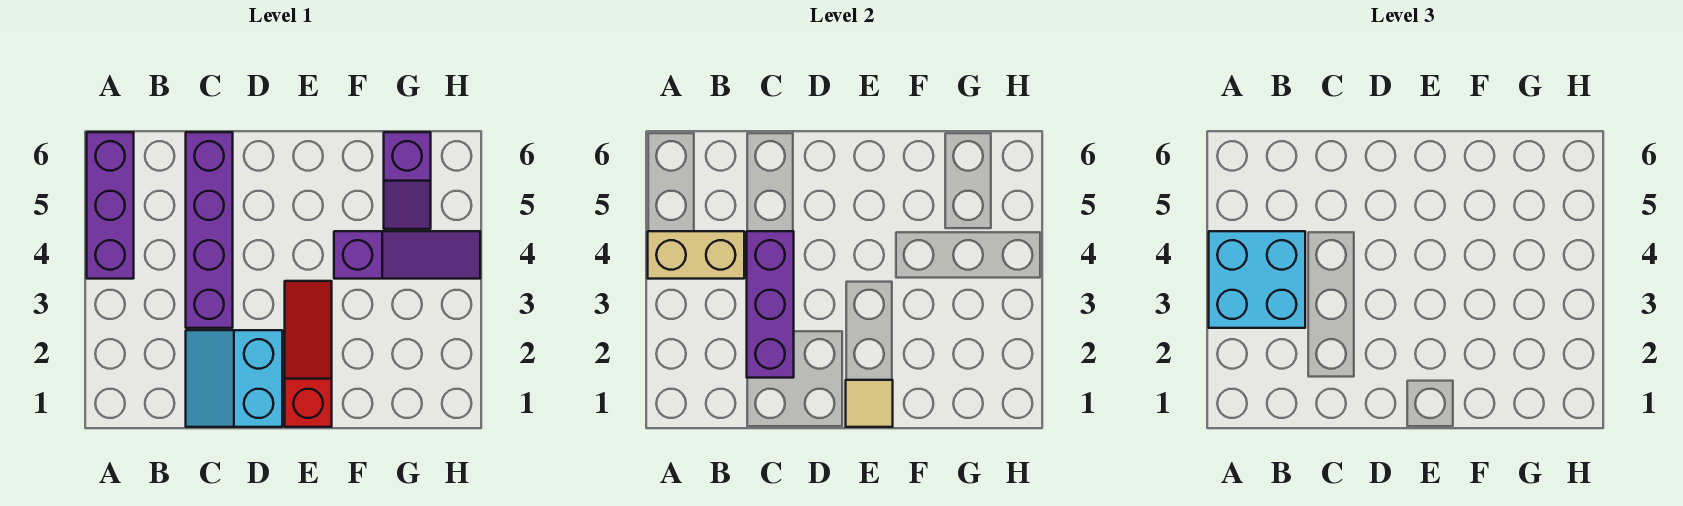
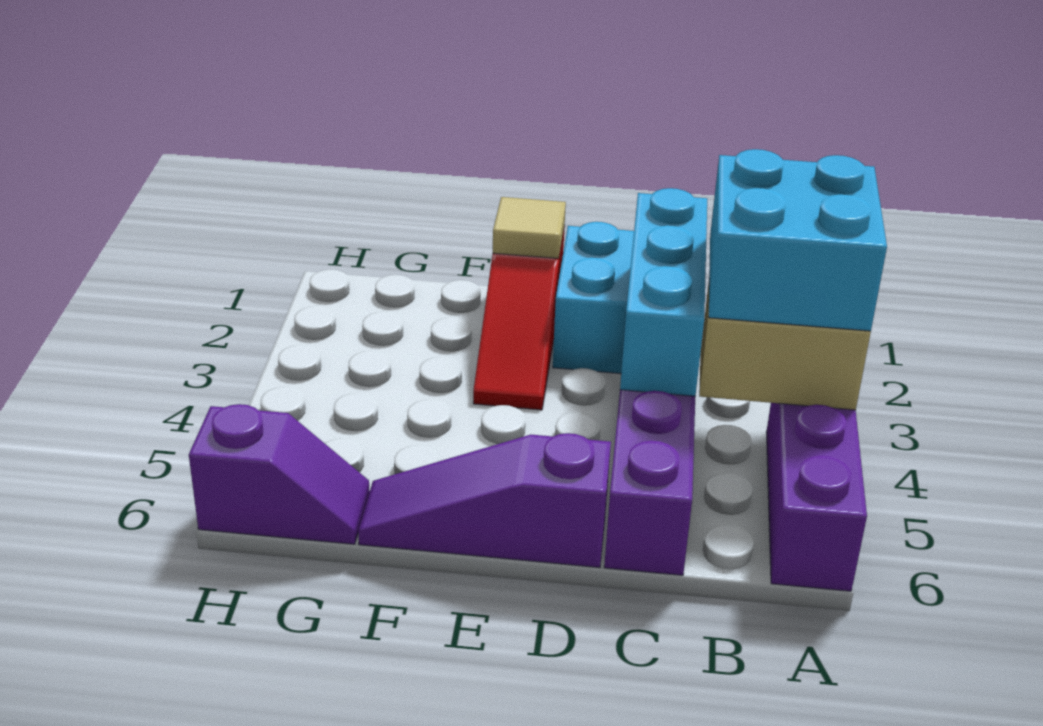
purple brick C2:C4 level 2 -> cyan brick C2:C4 level 2
purple slope F4:H4 level 1 top F -> purple slope D6:F6 level 1 top D
purple slope G5:G6 level 1 top 6 -> purple slope G6:H6 level 1 top H

